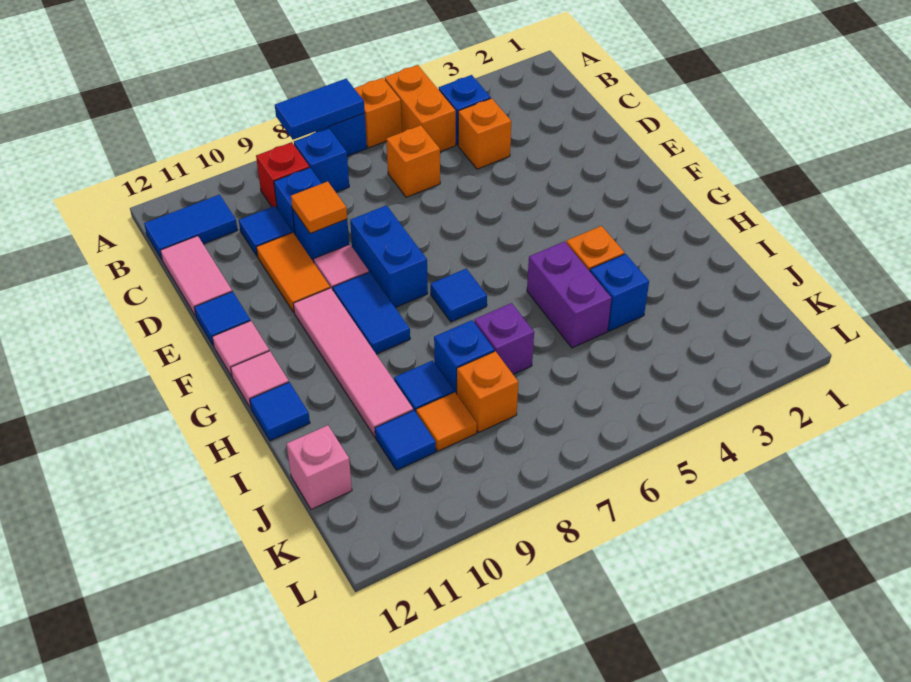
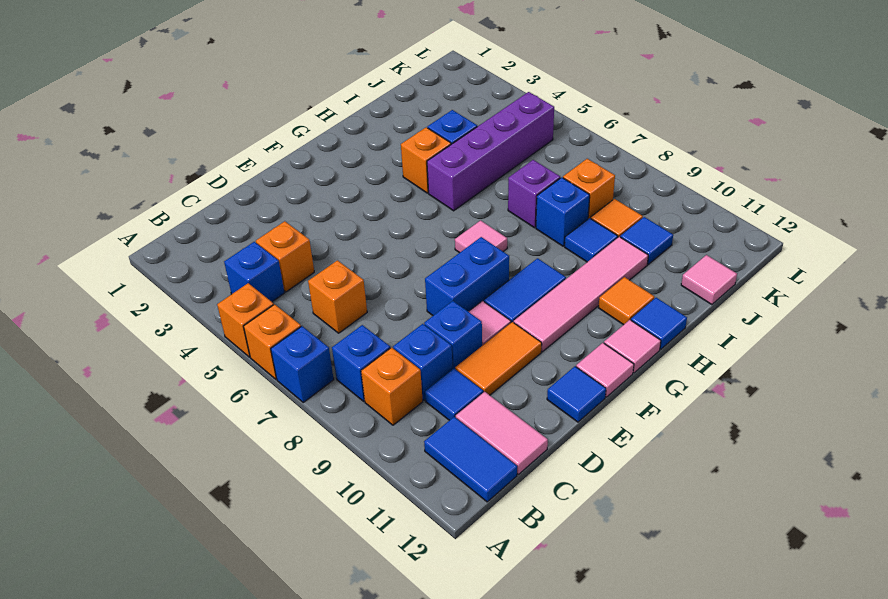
orange brick A5:B5 level 1 -> orange brick A5 level 1
blue tile A7:A8 level 2 -> none
red brick B9 level 1 -> orange brick B9 level 1
pink tile C12:D12 level 1 -> pink tile C11:C12 level 1
orange tile D9 level 2 -> orange tile H11 level 1
blue tile G7 level 1 -> pink tile G7 level 1
purple brick H5:I5 level 1 -> purple brick H5:K5 level 1
pink brick J12 level 1 -> pink tile J12 level 1

